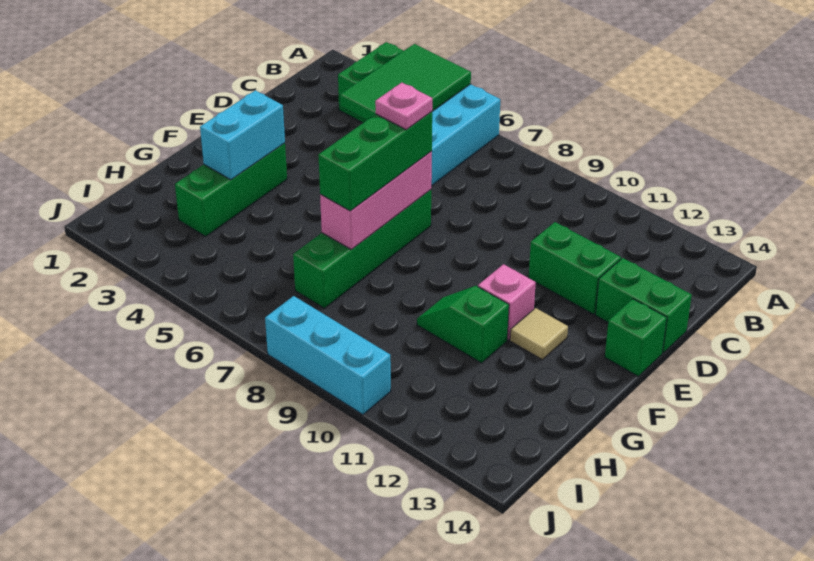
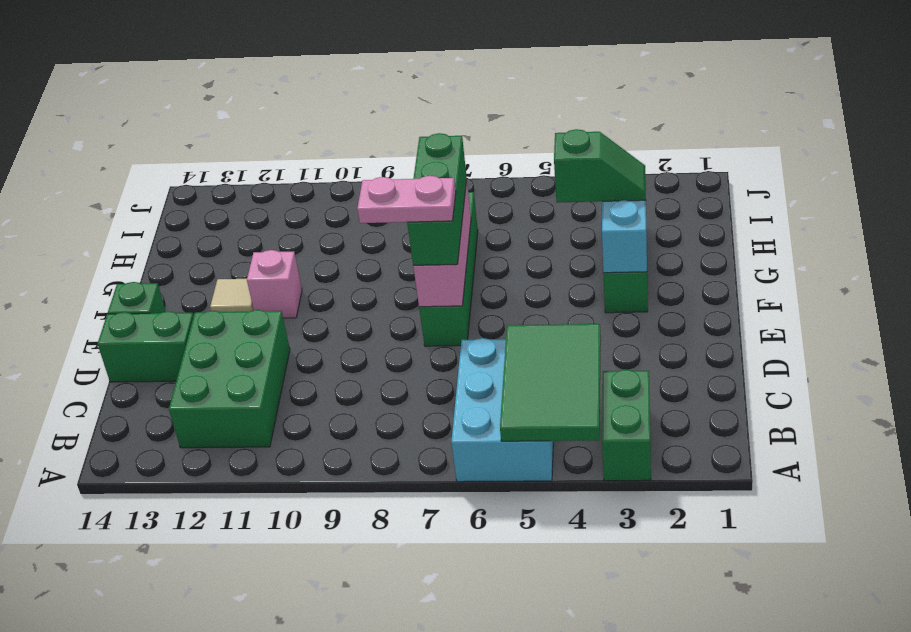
green brick D11:D12 level 1 -> green brick B11:D12 level 1
pink plate E7 level 4 -> pink plate E7:E8 level 4
green slope G10:G11 level 1 top 11 -> green slope G3:G4 level 3 top 4
cyan brick J8:J10 level 1 -> none

